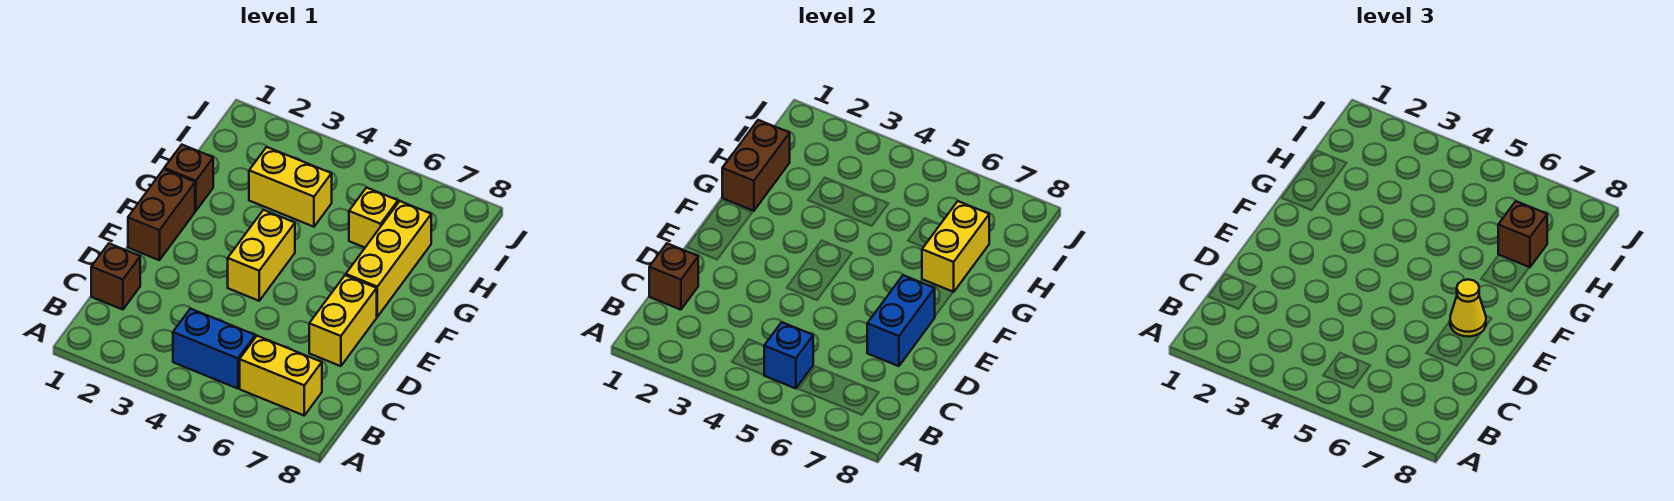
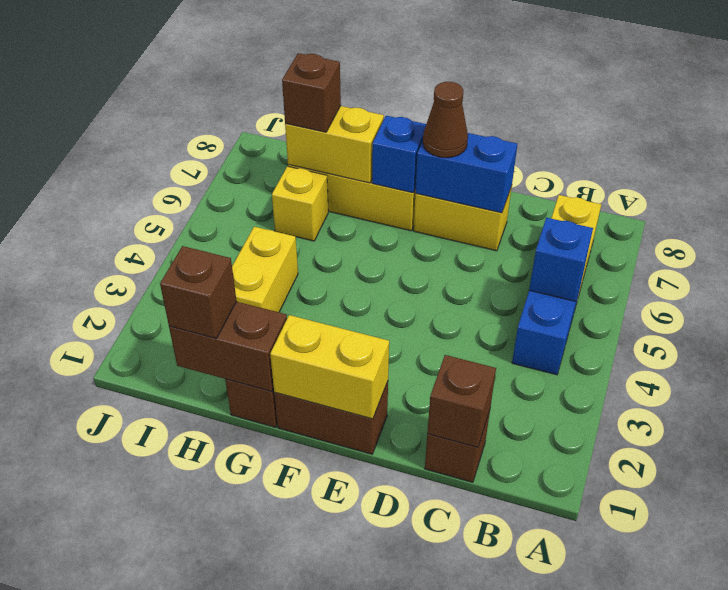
yellow brick E4:F4 level 1 -> yellow brick E1:F1 level 2
yellow cone E7 level 3 -> brown cone E7 level 3
none -> blue brick F7 level 2
none -> brown brick H1 level 3

